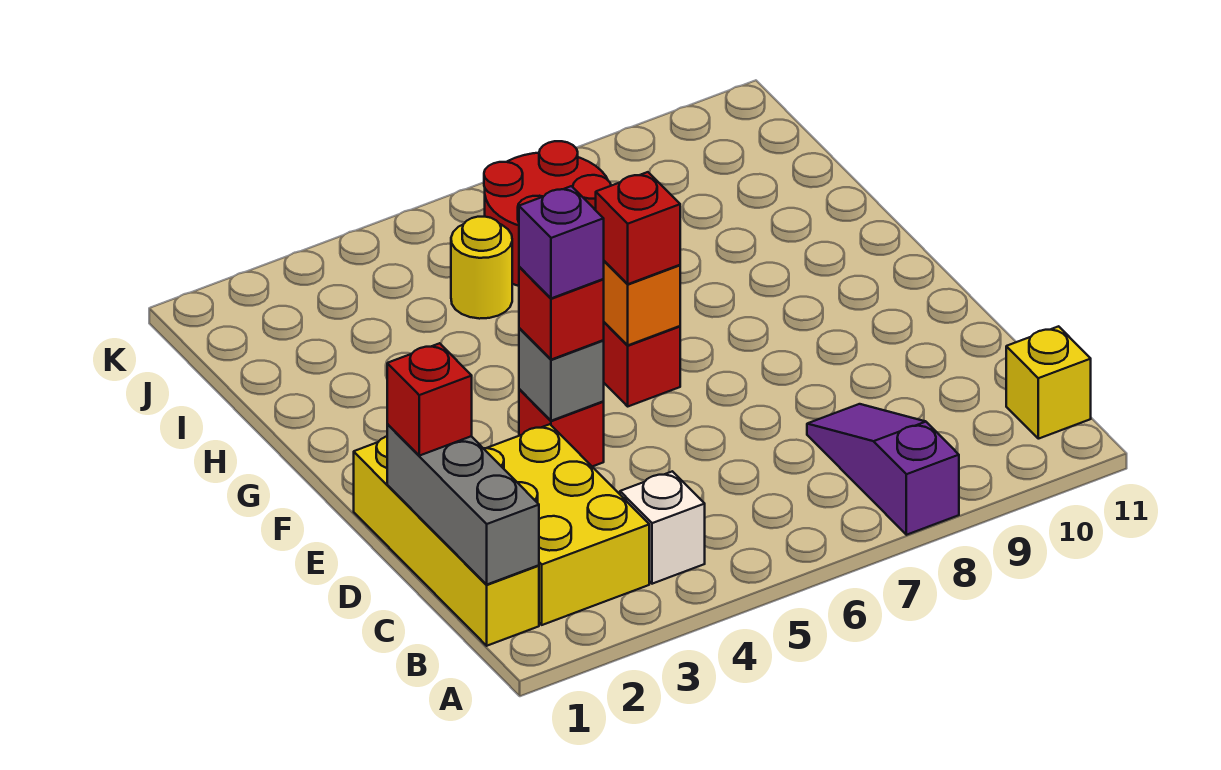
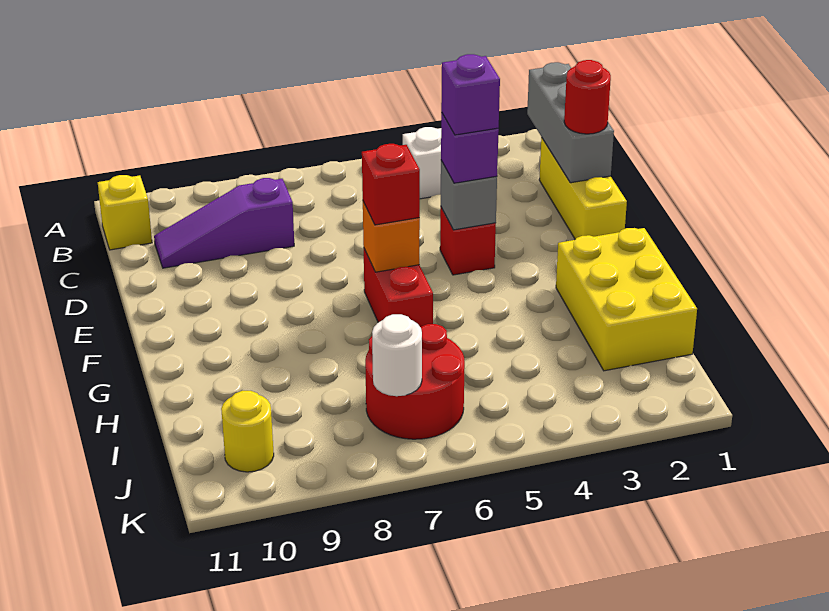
purple slope A8:C8 level 1 top A -> purple slope C8:C10 level 1 top 8
yellow brick B1:E1 level 1 -> yellow brick C1:E1 level 1
yellow brick B2:D3 level 1 -> yellow brick G1:I2 level 1
red brick D1 level 3 -> red round brick D1 level 3
red brick E4 level 3 -> purple brick E4 level 3
yellow round brick I5 level 1 -> yellow round brick J10 level 1
none -> white round brick J7 level 2

